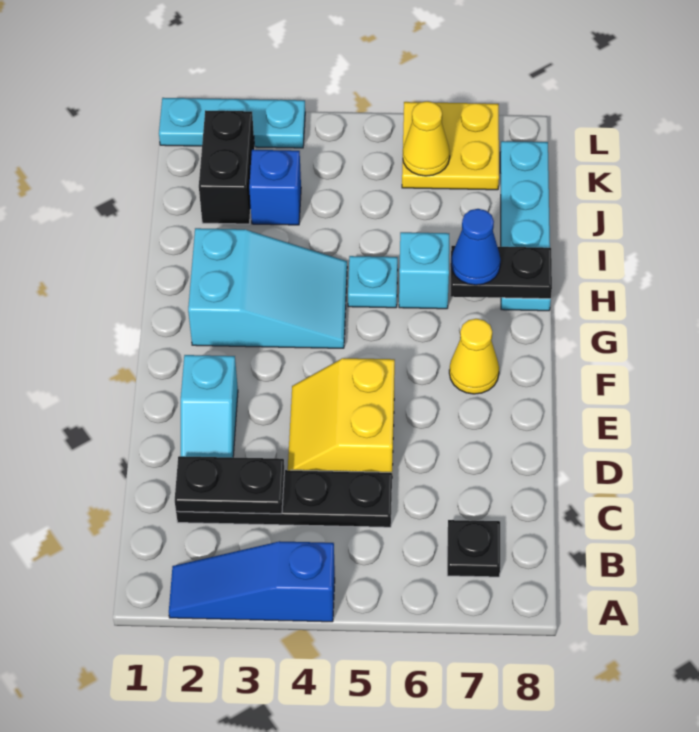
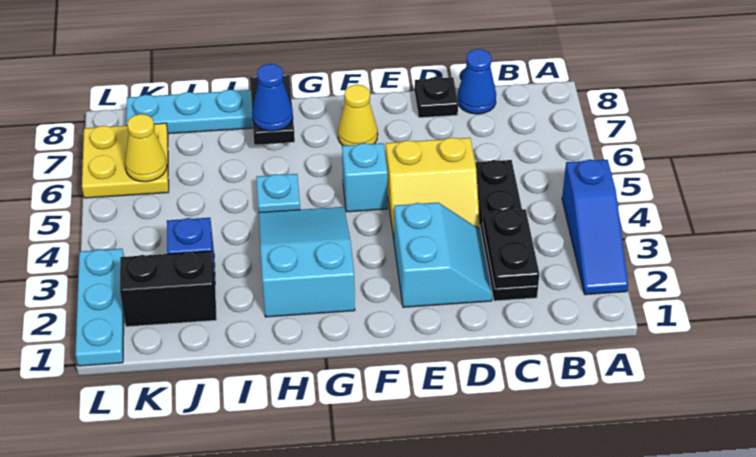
black plate B7 level 1 -> black plate D8 level 1
none -> blue cone C8 level 1
cyan slope D2:E2 level 1 top E -> cyan slope D2:E3 level 1 top E
cyan brick H6 level 1 -> cyan brick F5 level 1

